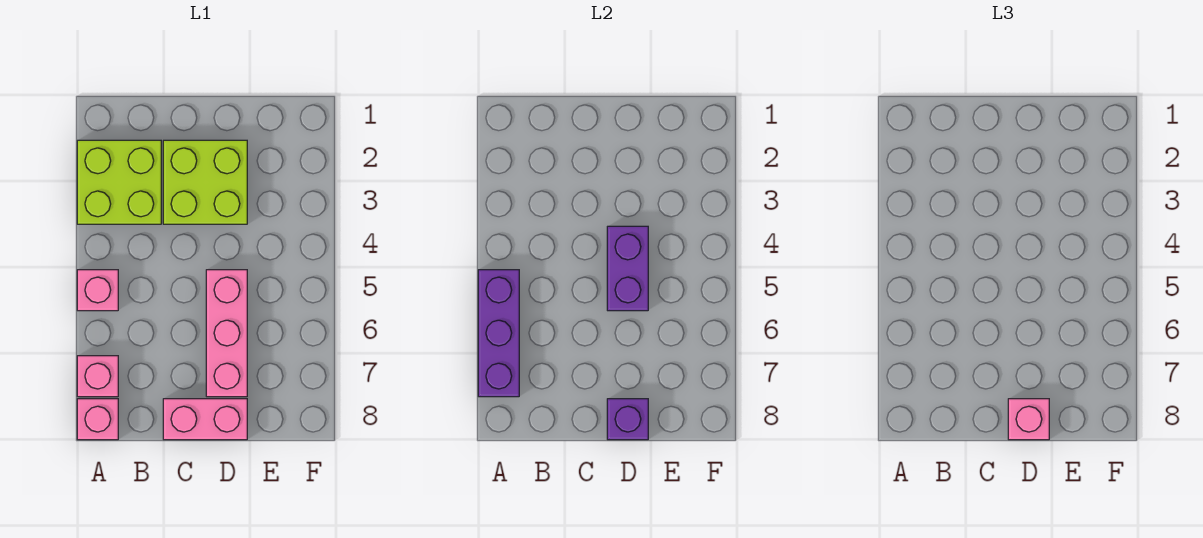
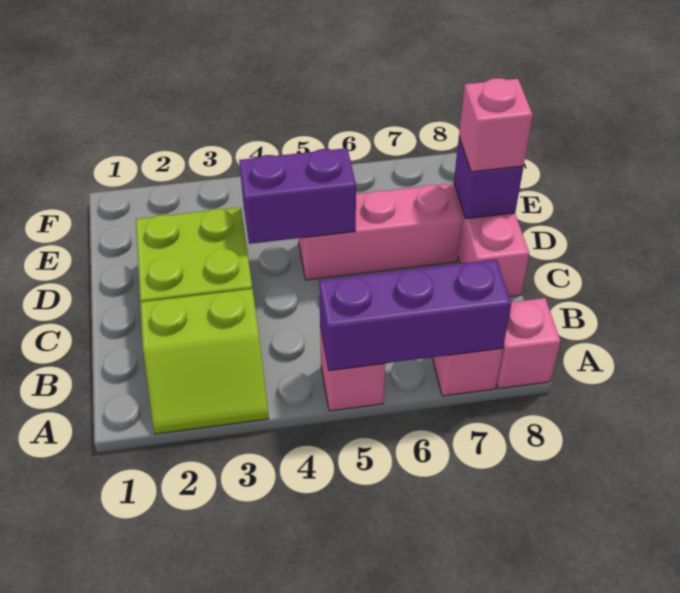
lime brick A2:B3 level 1 -> lime slope A2:B3 level 1 top B

